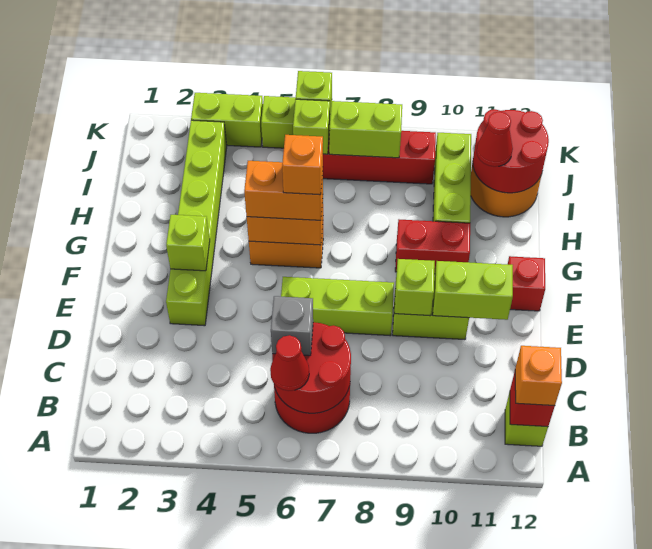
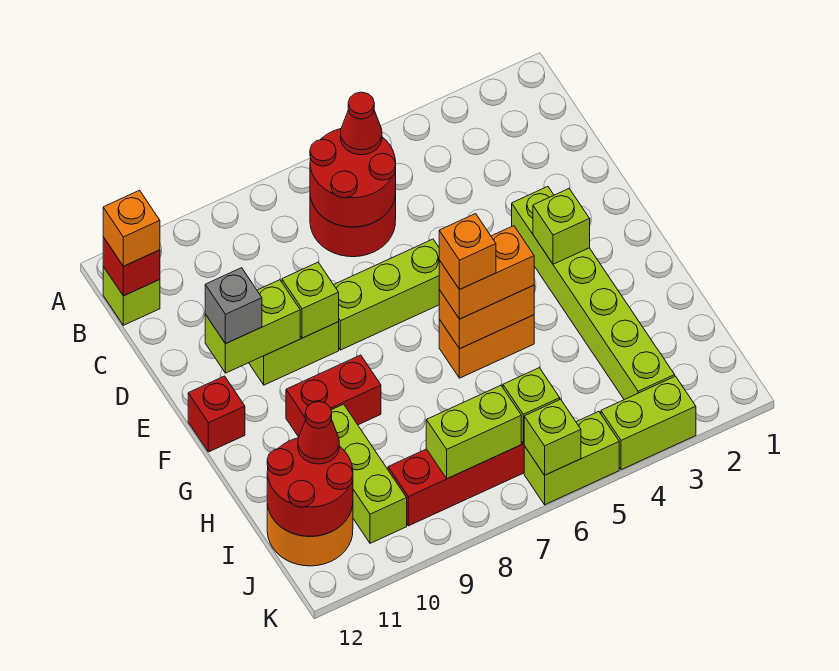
grey brick C6 level 3 -> grey brick E11 level 3

